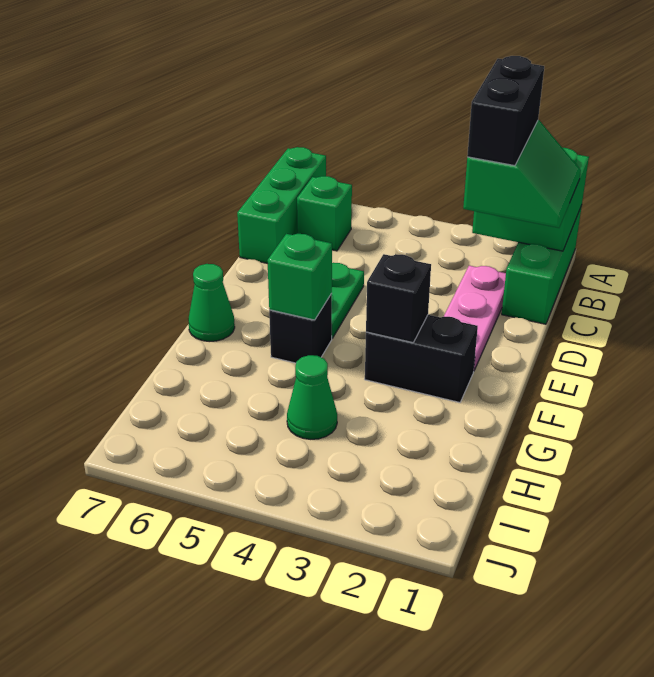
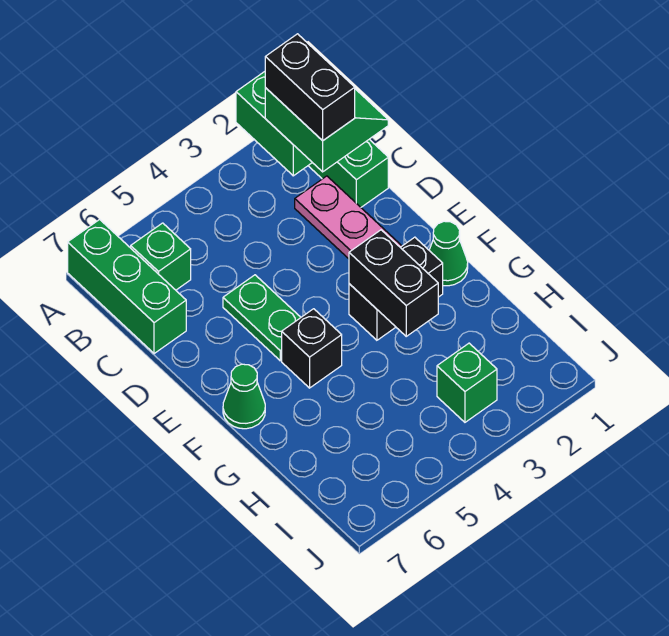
black brick F3 level 2 -> black brick F3:G3 level 2
green brick F5 level 2 -> green brick I3 level 1
green cone H4 level 1 -> green cone F1 level 1

